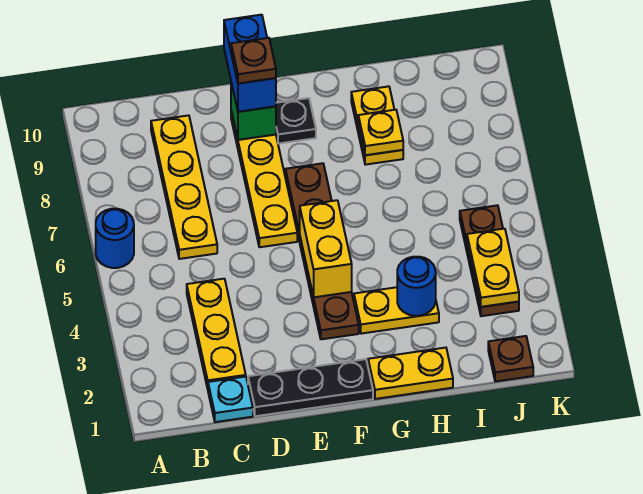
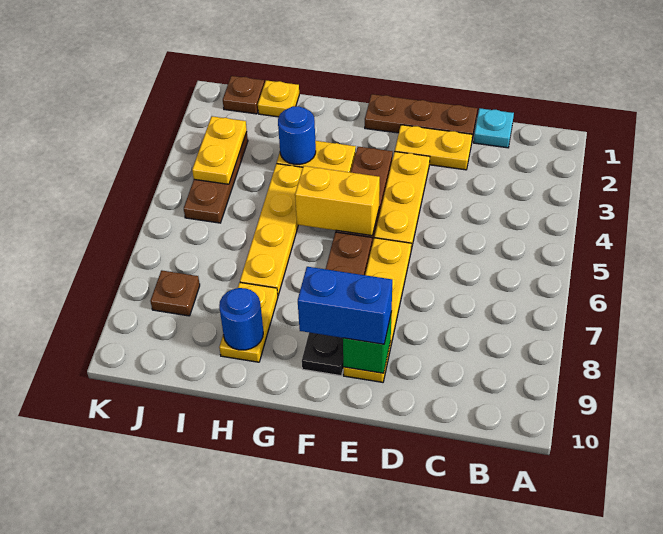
blue round brick A6 level 1 -> blue round brick H9 level 2
yellow plate C2:C4 level 1 -> yellow plate E3:E5 level 1
yellow plate C6:C9 level 1 -> yellow plate H4:H7 level 1
black plate D1:F1 level 1 -> brown plate D1:F1 level 1
blue brick E9:E10 level 3 -> blue brick E9:F9 level 3
brown plate E9 level 4 -> brown plate J8 level 1
yellow brick F4:F5 level 2 -> yellow brick F5:G5 level 2
yellow plate G1:H1 level 1 -> yellow plate D2:E2 level 1
yellow plate H8 level 2 -> yellow plate I1 level 1

